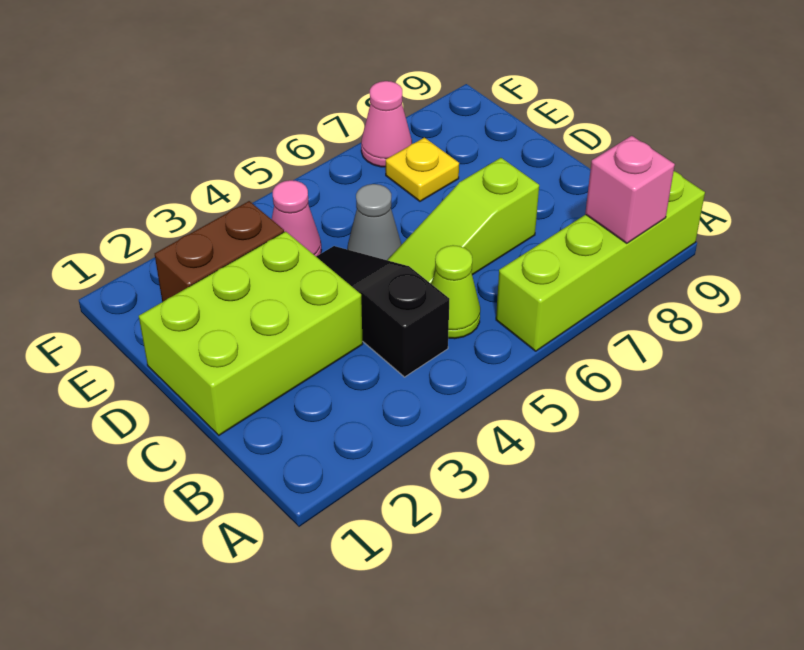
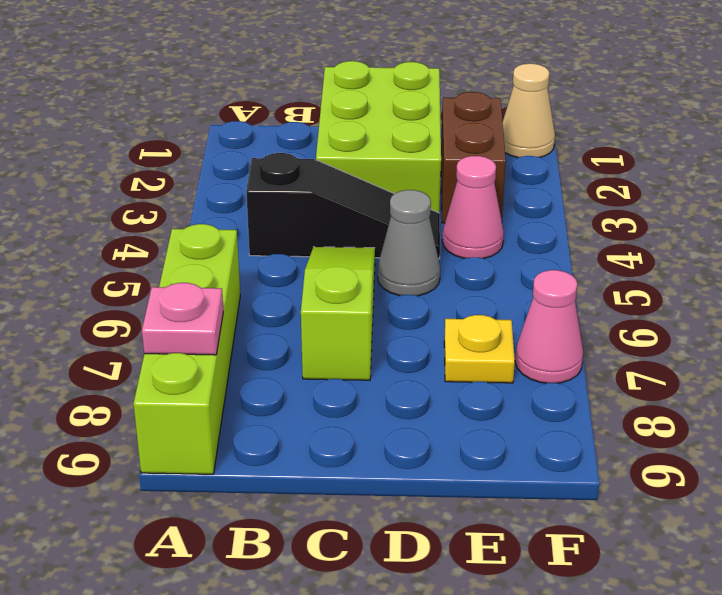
pink brick A8 level 2 -> pink plate A8 level 2
lime cone B5 level 1 -> none
none -> tan cone F1 level 1

